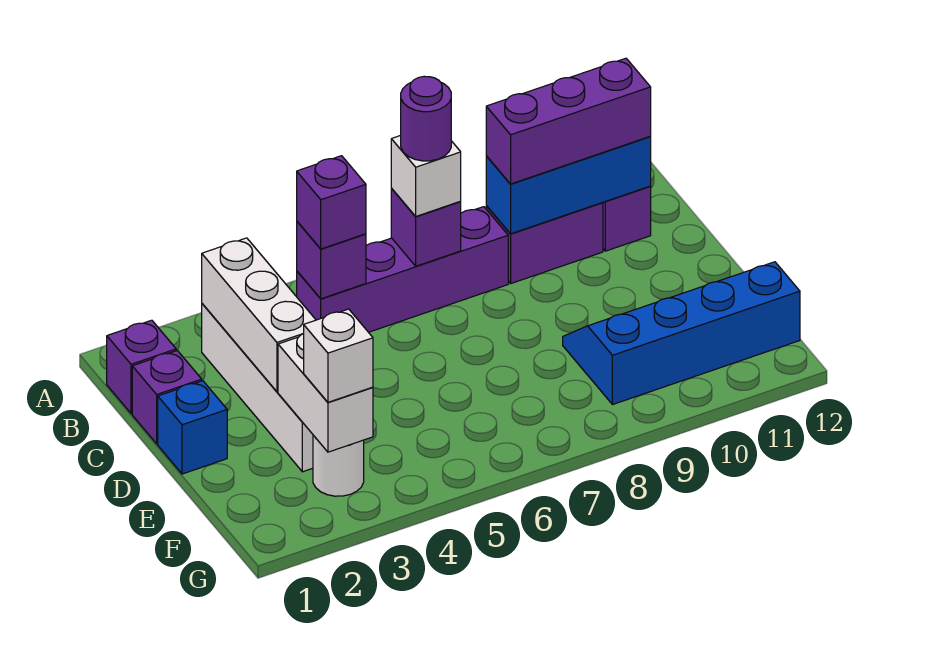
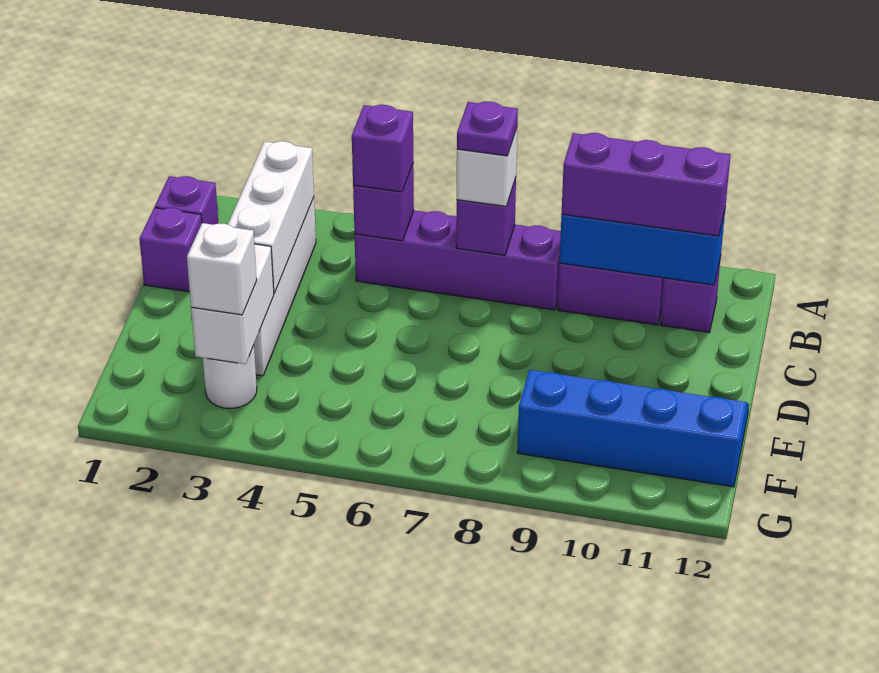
purple round brick B7 level 4 -> purple plate B7 level 4
blue brick D1 level 1 -> none

